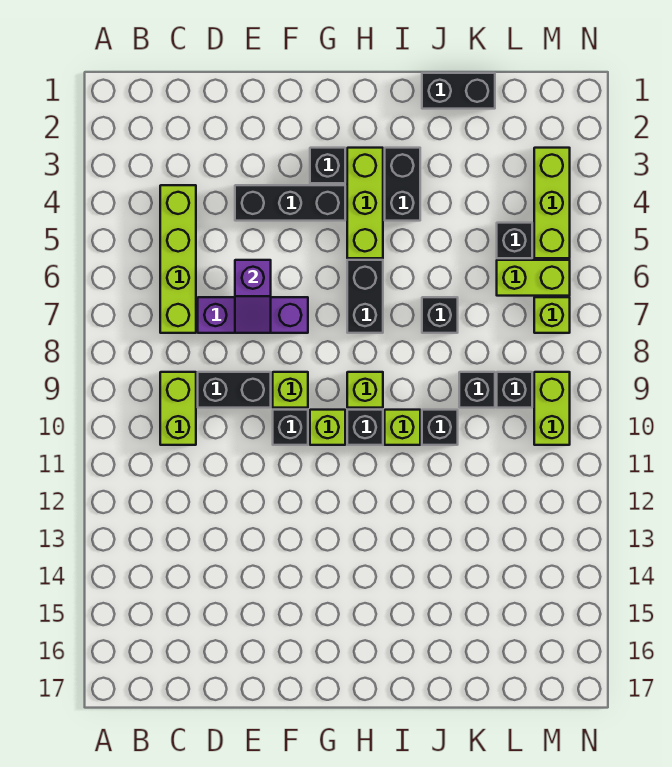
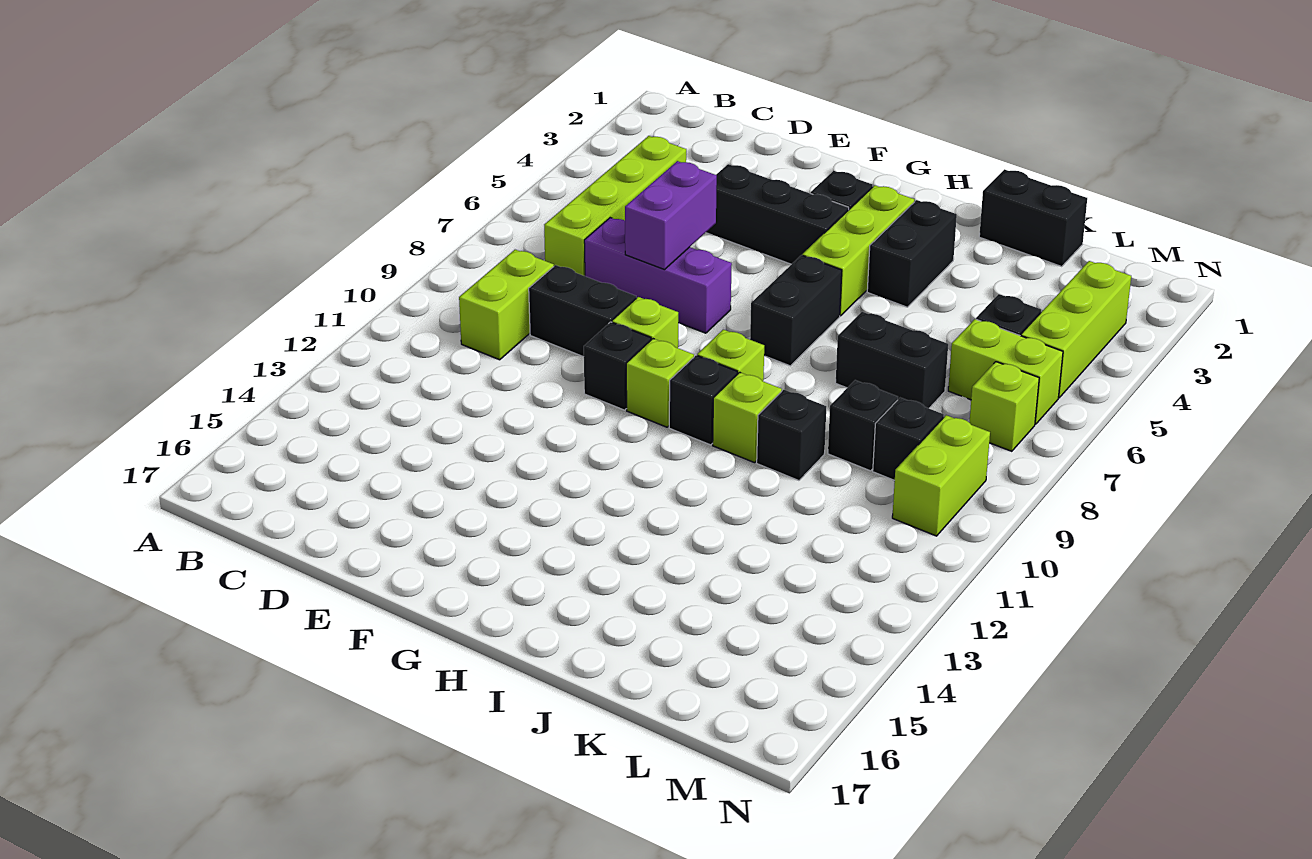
purple slope E6:E7 level 2 top 6 -> purple brick E6:E7 level 2
black brick J7 level 1 -> black brick J7:K7 level 1

